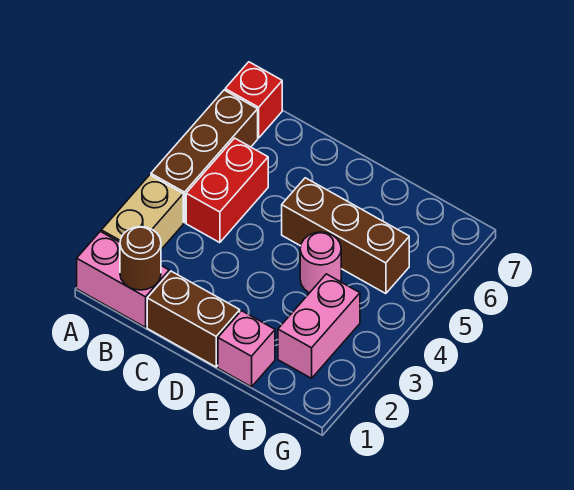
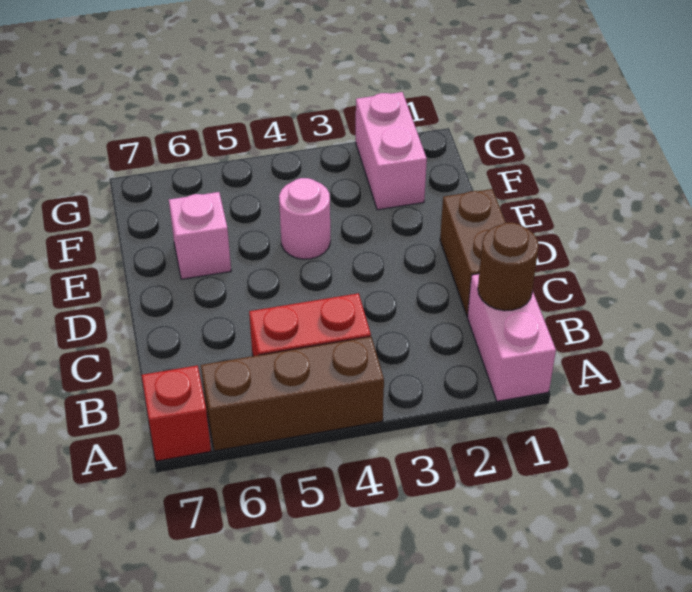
tan brick A2:A3 level 1 -> none
brown brick D5:F5 level 1 -> none
pink brick E1 level 1 -> pink brick E6 level 1
pink brick F2:F3 level 1 -> pink brick F2:G2 level 1

